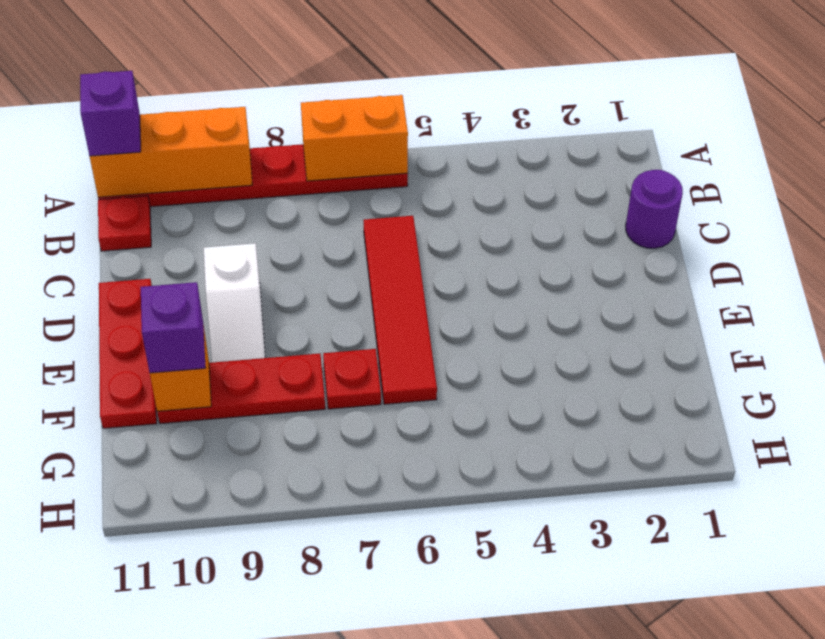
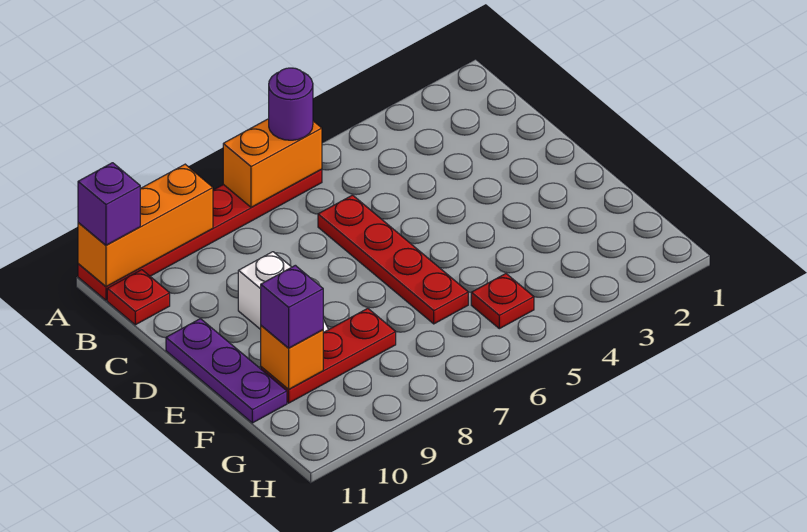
purple round brick C1 level 1 -> purple round brick A6 level 3
red tile C6:F6 level 1 -> red plate C6:F6 level 1
red plate D11:F11 level 1 -> purple plate D11:F11 level 1
red plate F7 level 1 -> red plate G5 level 1

